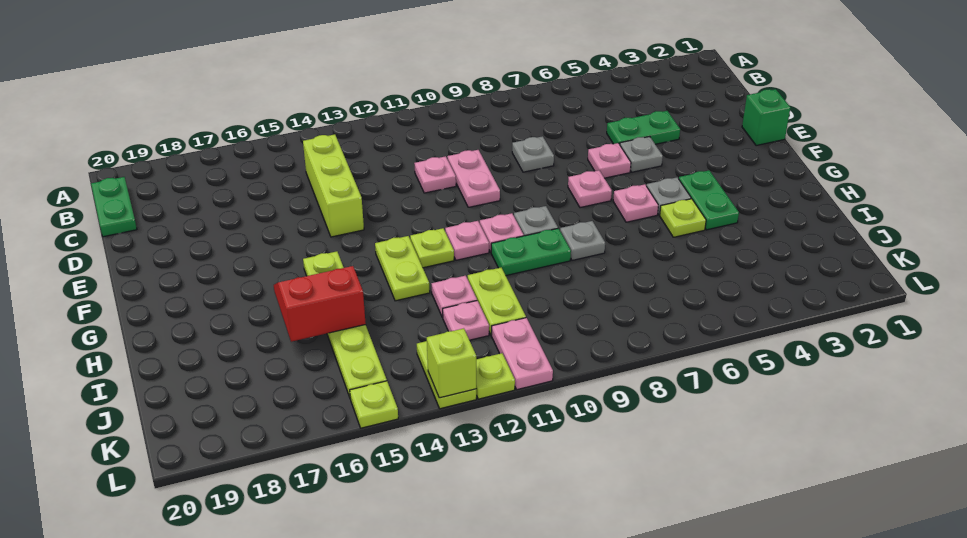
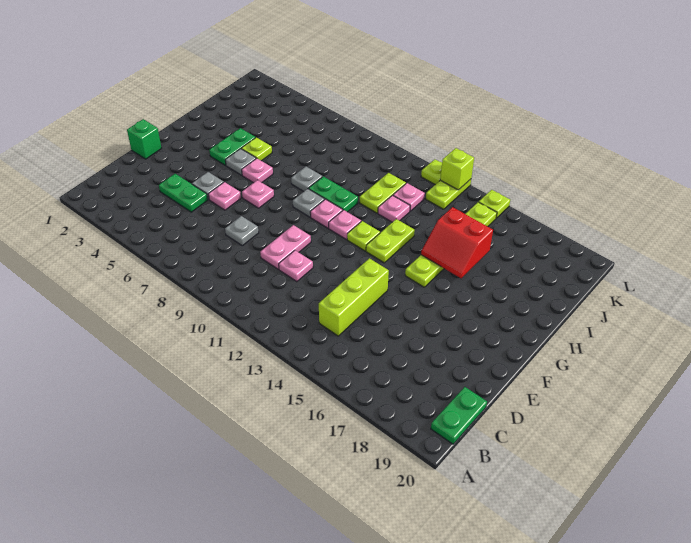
pink plate K11:L11 level 1 -> none

